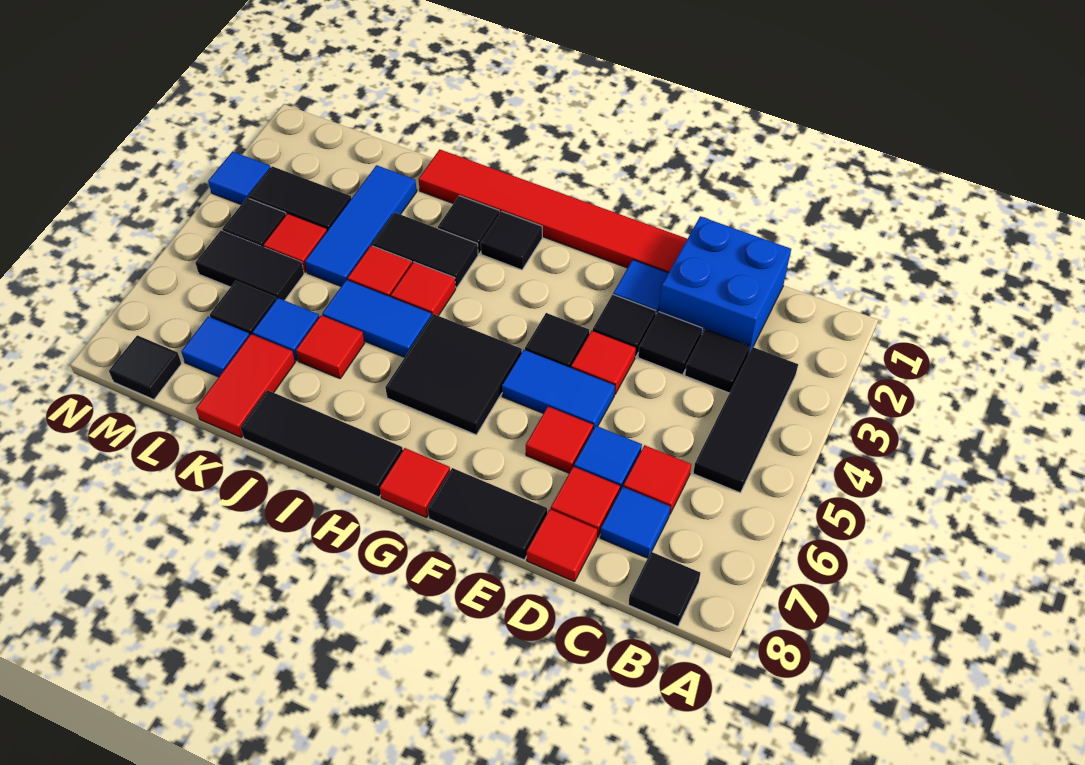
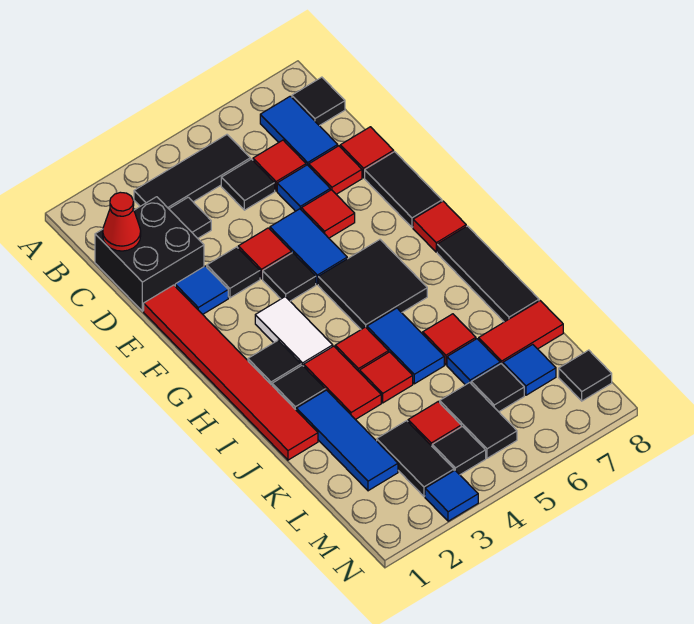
blue brick C1:D2 level 1 -> black brick C1:D2 level 1
none -> red cone C1 level 2
blue tile C7 level 1 -> blue tile B7:C7 level 1
black tile D3 level 1 -> black tile C5 level 1
none -> white tile G3:H3 level 1
black tile I3:J3 level 1 -> red tile I3:J3 level 1
blue tile K2:K4 level 1 -> blue tile J2:L2 level 1

